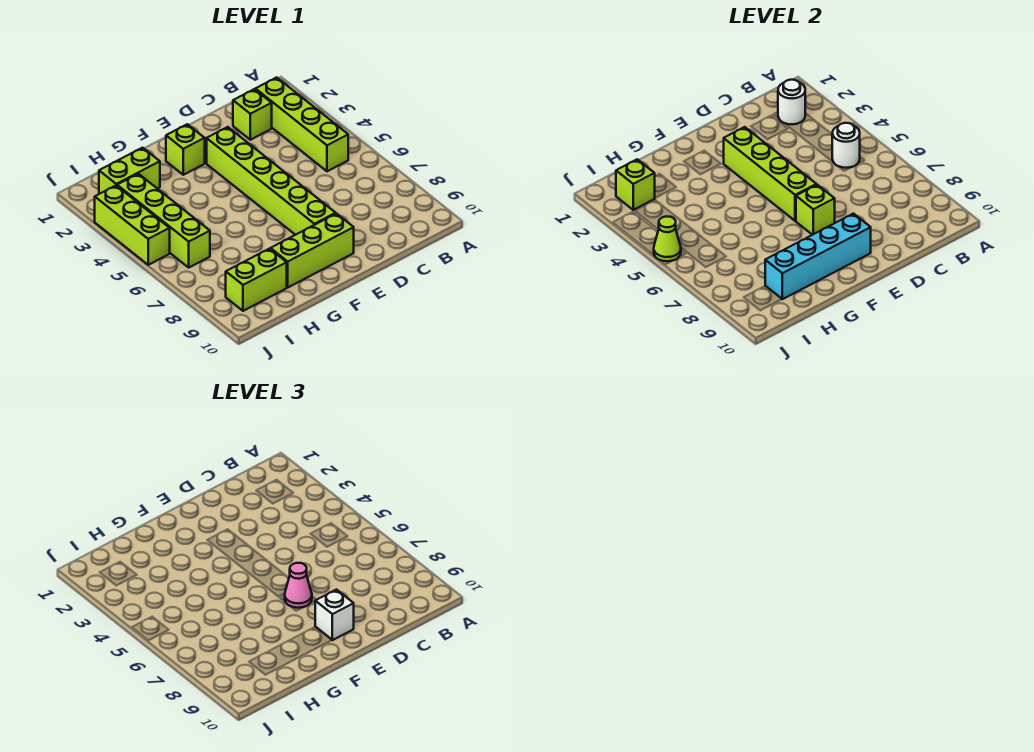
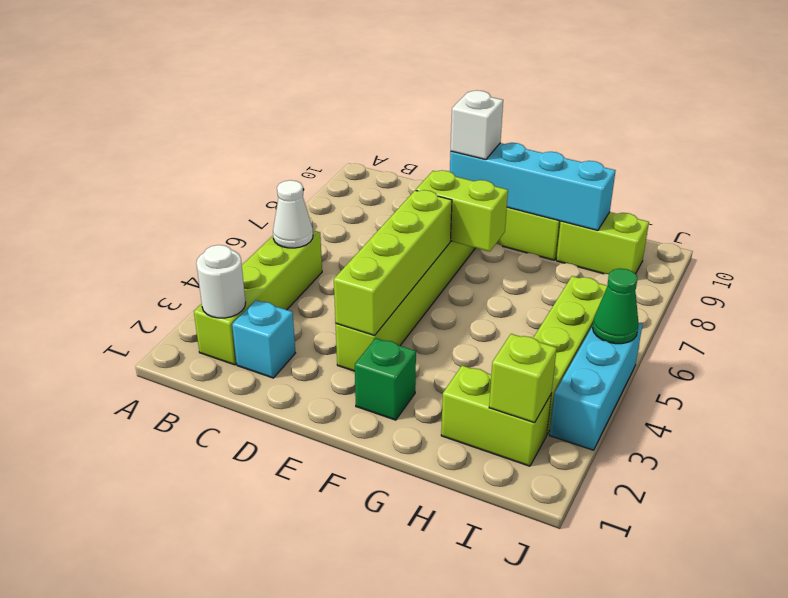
white round brick B5 level 2 -> white cone B5 level 2
lime brick C2 level 1 -> cyan brick C2 level 1
lime brick E7 level 2 -> lime brick E7:F7 level 2
pink cone E7 level 3 -> none
lime brick F2 level 1 -> green brick F2 level 1
lime brick J3:J5 level 1 -> cyan brick J3:J5 level 1
lime cone J5 level 2 -> green cone J5 level 2

